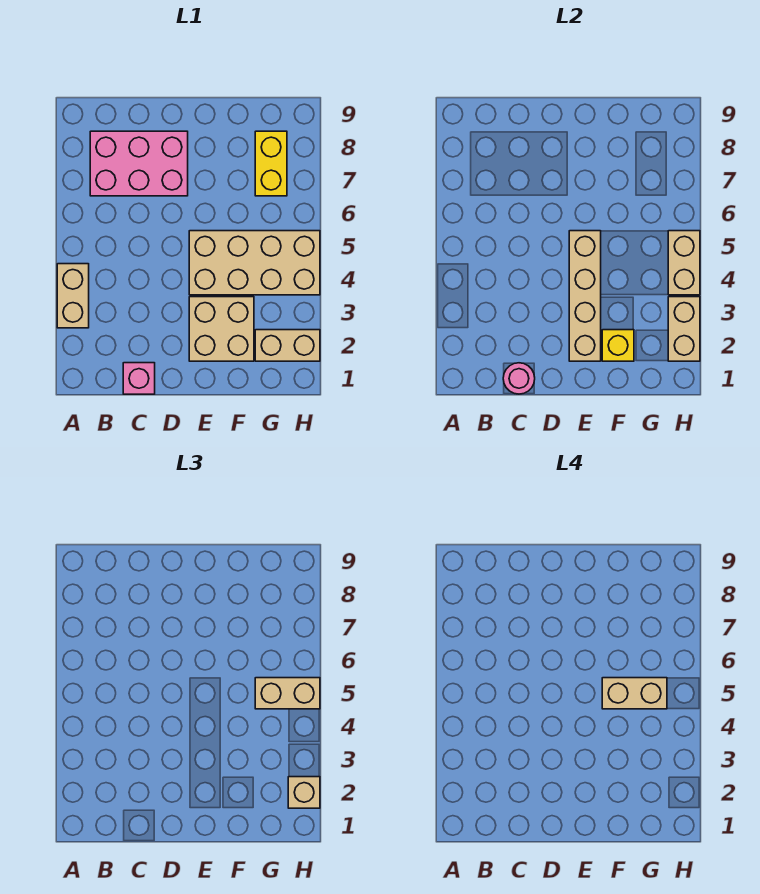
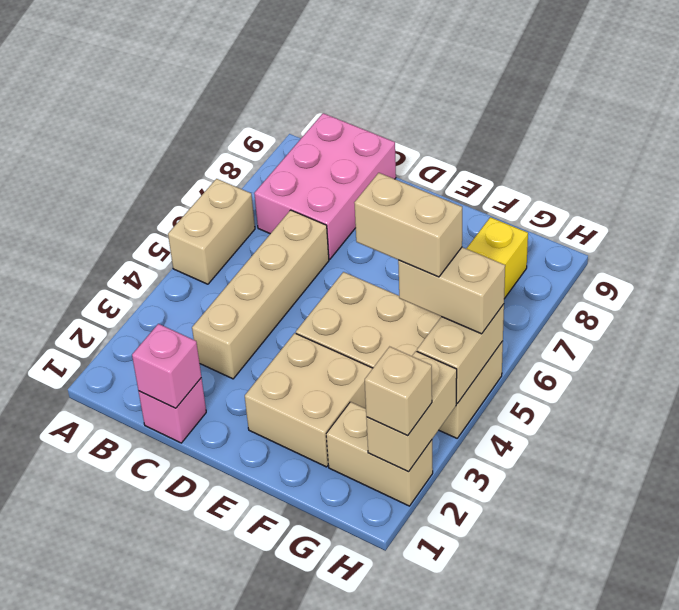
tan brick A3:A4 level 1 -> tan brick A5:A6 level 1
pink brick B7:D8 level 1 -> pink brick B7:C9 level 1
pink round brick C1 level 2 -> pink brick C1 level 2
tan brick E2:E5 level 2 -> tan brick C3:C6 level 1
yellow brick F2 level 2 -> none

